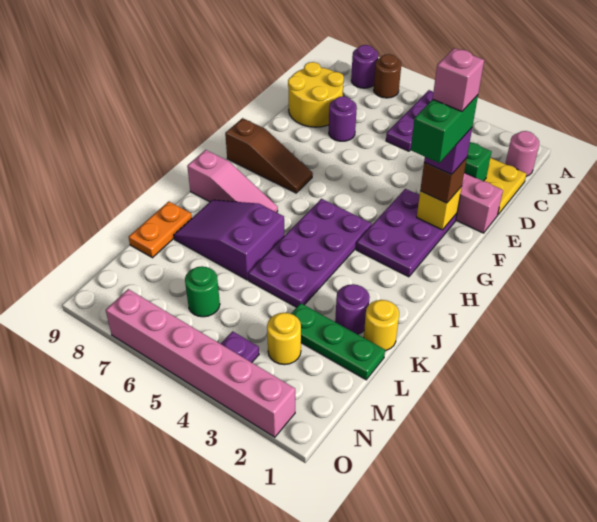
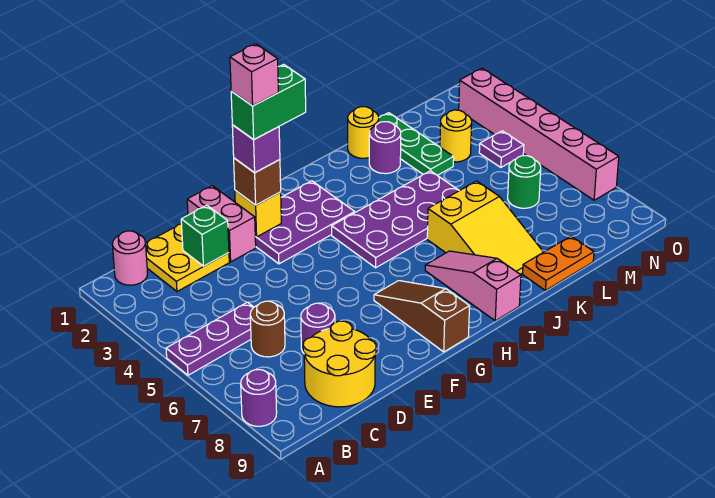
brown round brick A7 level 1 -> brown round brick C6 level 1
purple slope J6:K8 level 1 top 6 -> yellow slope J6:K8 level 1 top 6

